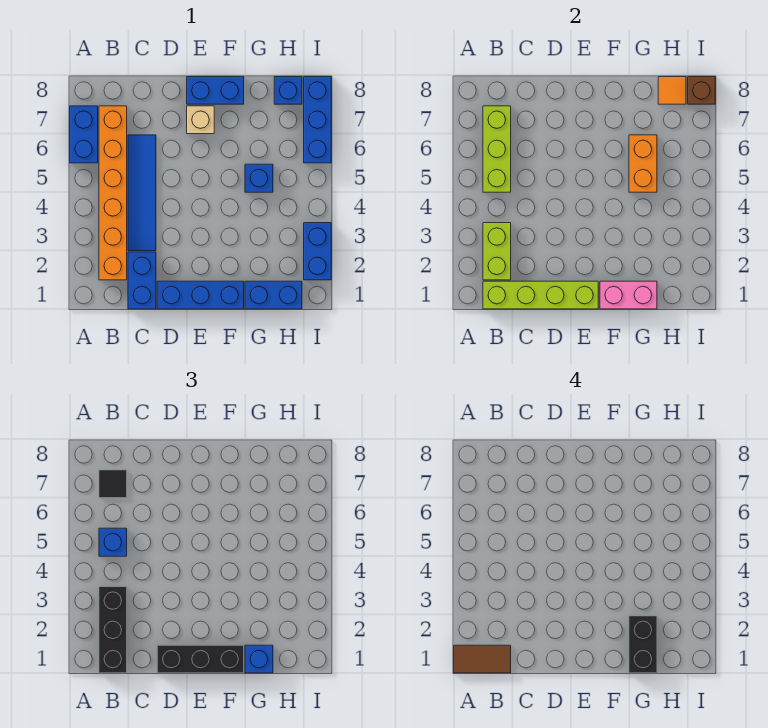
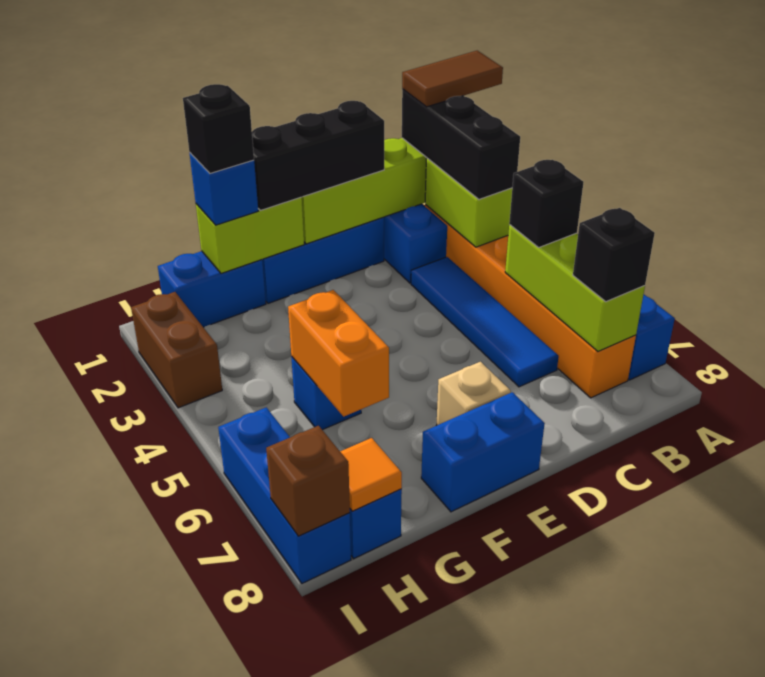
blue brick B5 level 3 -> black brick B5 level 3
black tile B7 level 3 -> black brick B7 level 3
pink brick F1:G1 level 2 -> lime brick F1:G1 level 2
black brick G1:G2 level 4 -> black brick G1 level 4
blue brick I2:I3 level 1 -> brown brick I2:I3 level 1

